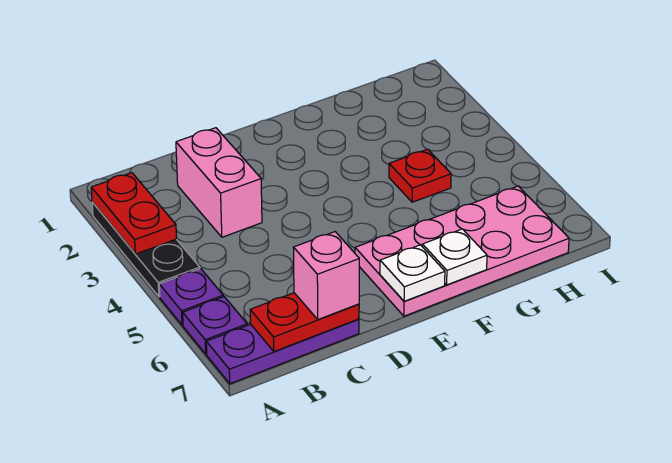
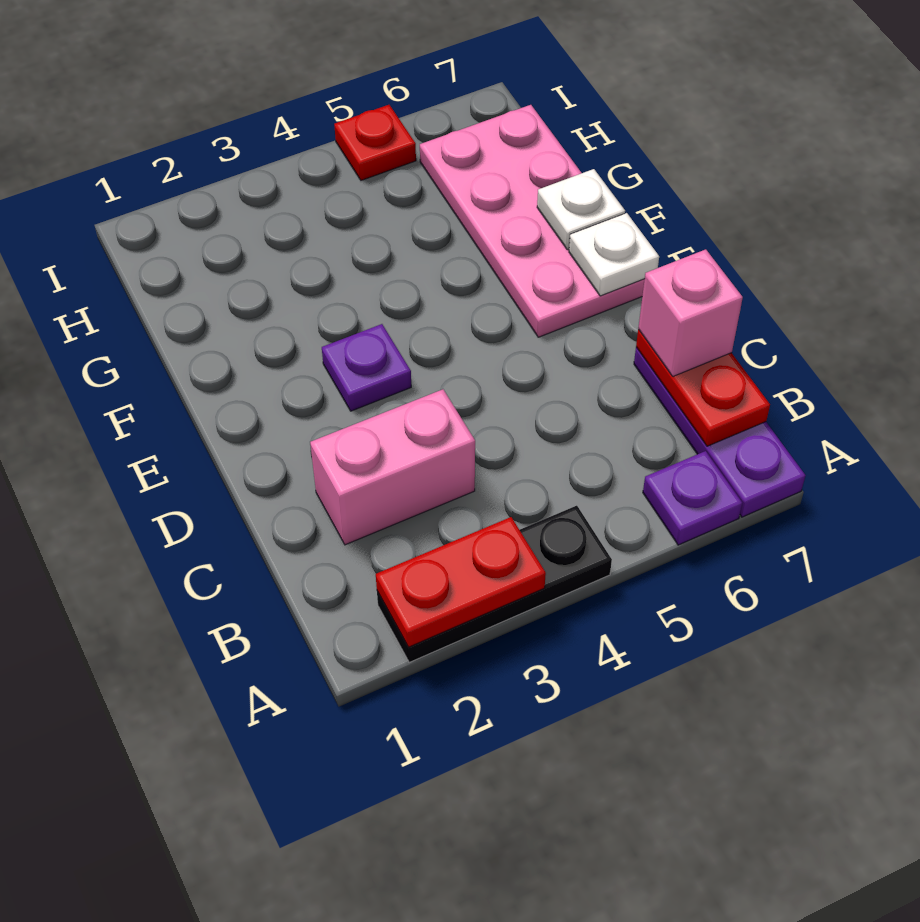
purple plate A5 level 1 -> purple plate E3 level 1
red plate G4 level 1 -> red plate I5 level 1

